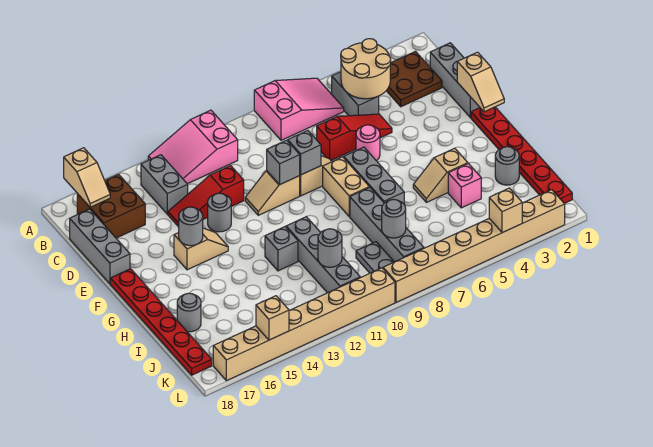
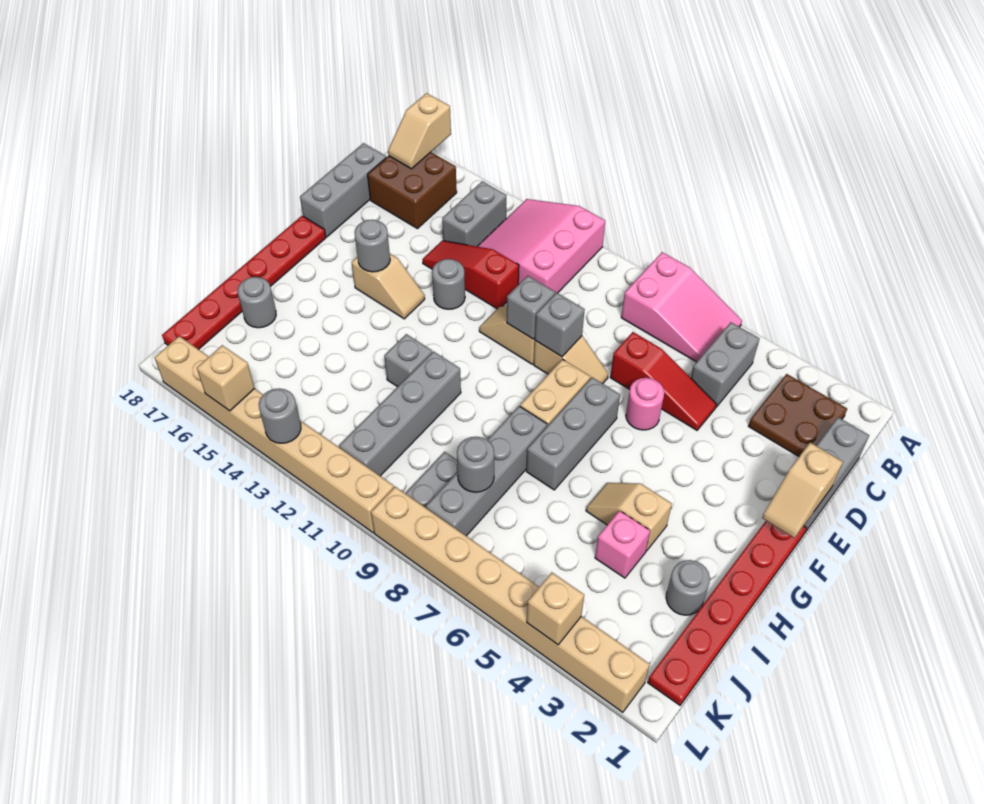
pink slope A11:B13 level 1 top 11 -> pink slope A11:C13 level 1 top 11
tan round brick B4:C5 level 2 -> none
grey round brick J11 level 2 -> grey round brick L13 level 2

